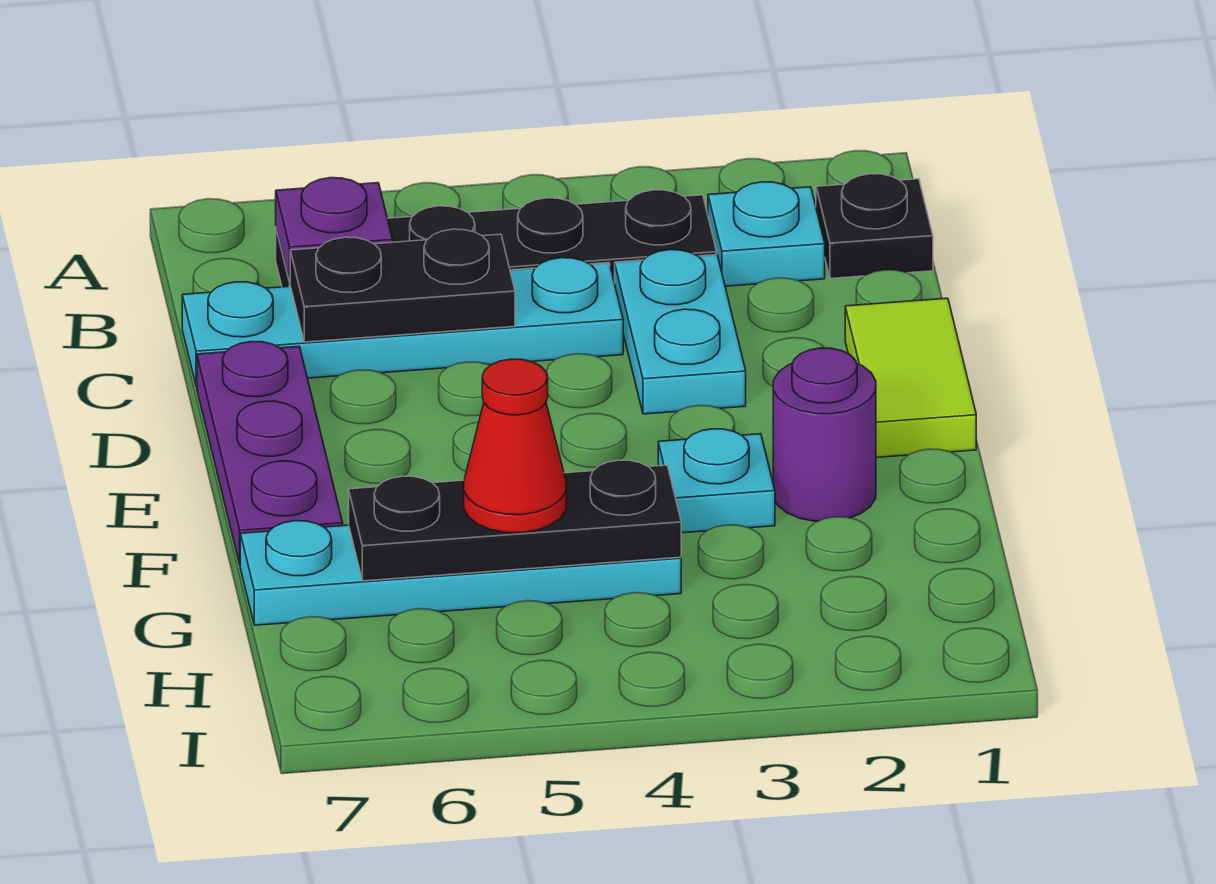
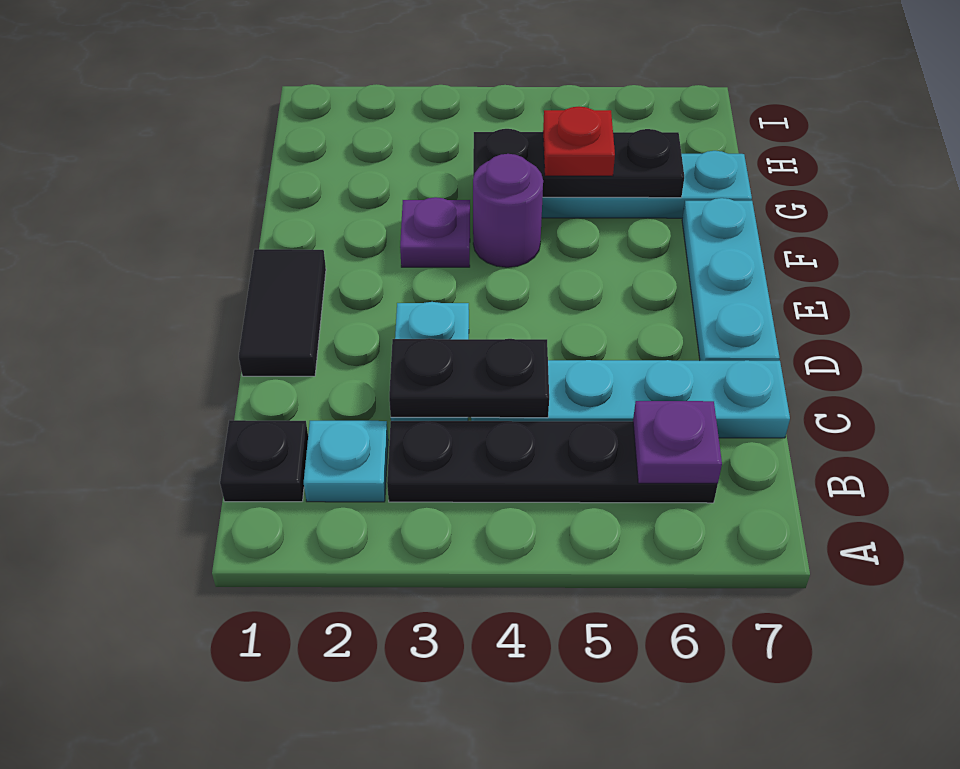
black plate C5:C6 level 2 -> black plate C3:C4 level 2
lime tile D1:E1 level 1 -> black tile D1:E1 level 1
purple plate D7:F7 level 1 -> cyan plate D7:F7 level 1
purple round brick F2 level 1 -> purple round brick F4 level 1
cyan plate F3 level 1 -> purple plate F3 level 1
red cone G5 level 3 -> red plate G5 level 3

